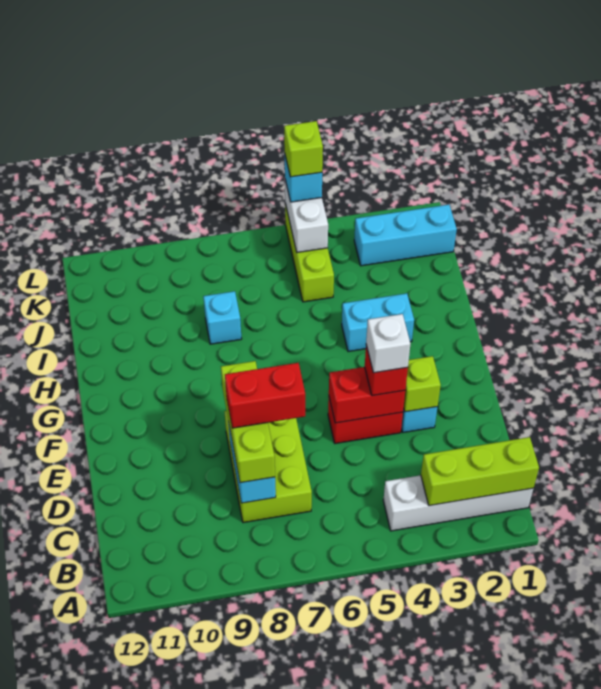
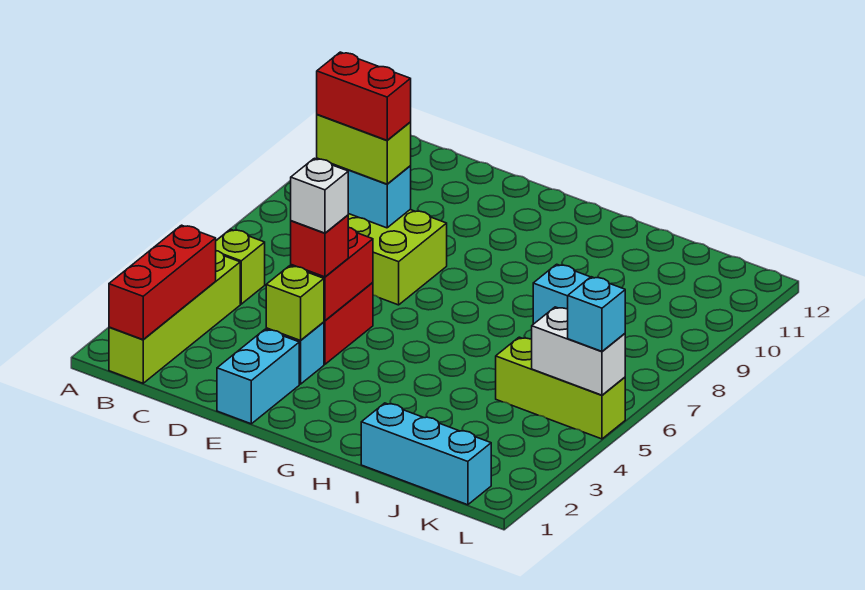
white brick B1:B4 level 1 -> lime brick B1:B4 level 1
lime brick B1:B3 level 2 -> red brick B1:B3 level 2
lime brick C8:E8 level 3 -> lime brick C8:D8 level 3
red brick D7:D8 level 4 -> red brick C8:D8 level 4
cyan brick H3:H4 level 1 -> cyan brick E1:E2 level 1
cyan brick K1:K3 level 1 -> cyan brick I1:K1 level 1
lime brick L5 level 4 -> lime brick B5 level 1

